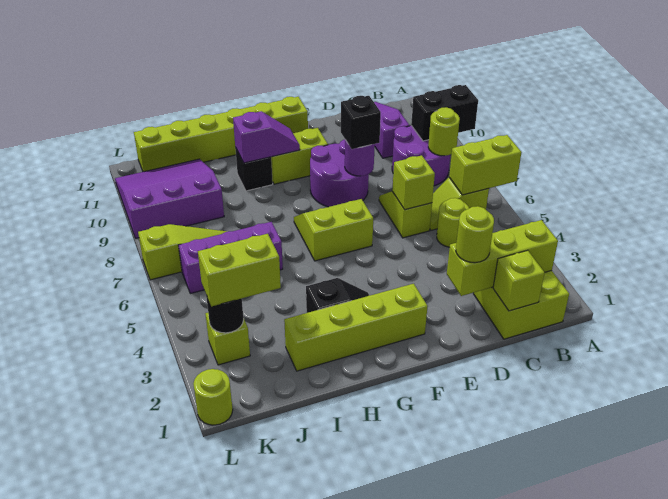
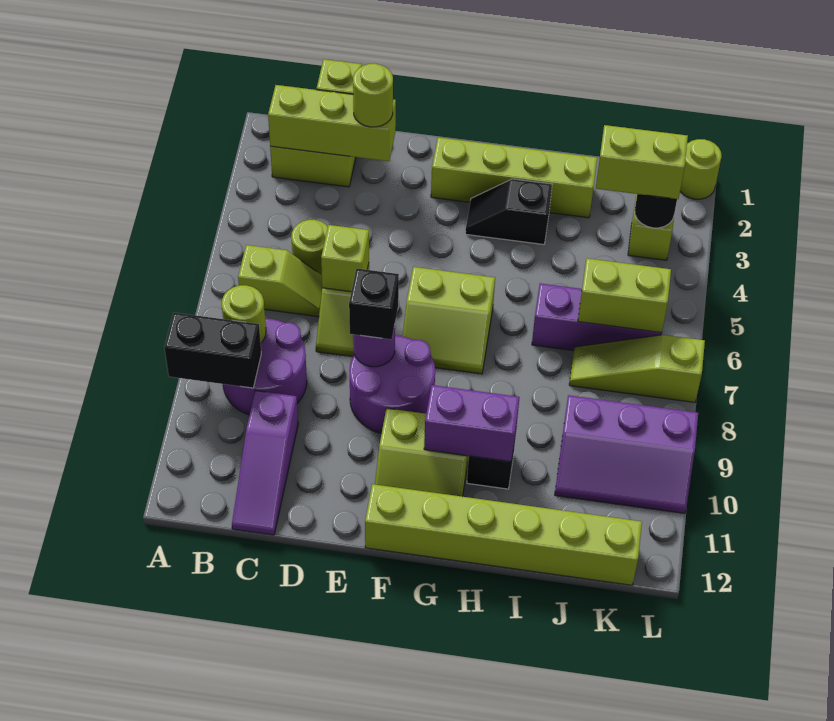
lime brick A6:B6 level 2 -> lime brick J6:K6 level 2
purple slope G10:H10 level 2 top H -> purple brick G10:H10 level 2
purple slope J9:L11 level 1 top 9 -> purple slope J9:L10 level 1 top 9

